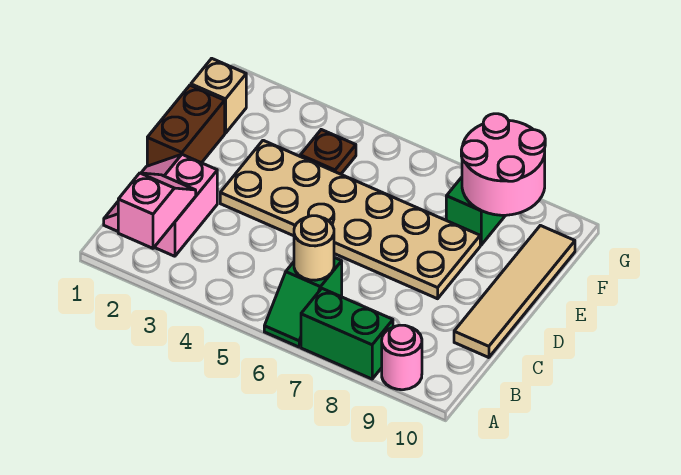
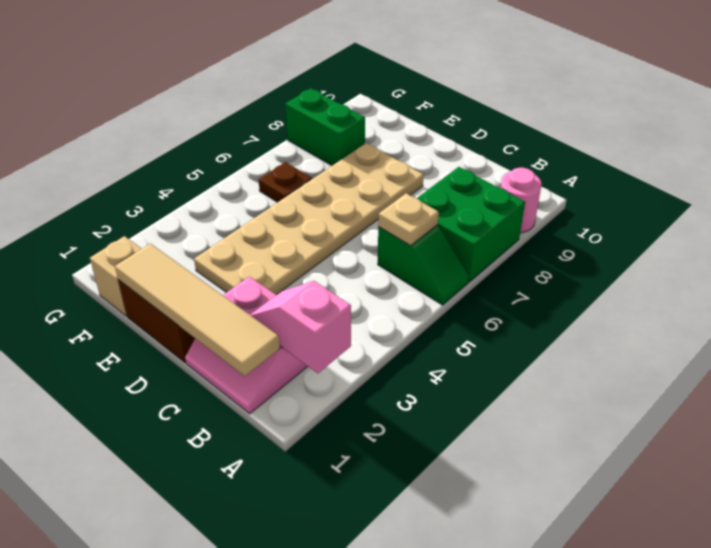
green brick A7:A8 level 1 -> green brick A7:B8 level 1
tan round brick B6 level 2 -> tan plate B6 level 2
tan tile C10:F10 level 1 -> tan tile B1:E1 level 2
brown plate F4 level 1 -> brown plate F6 level 1
pink round brick F8:G9 level 2 -> none

